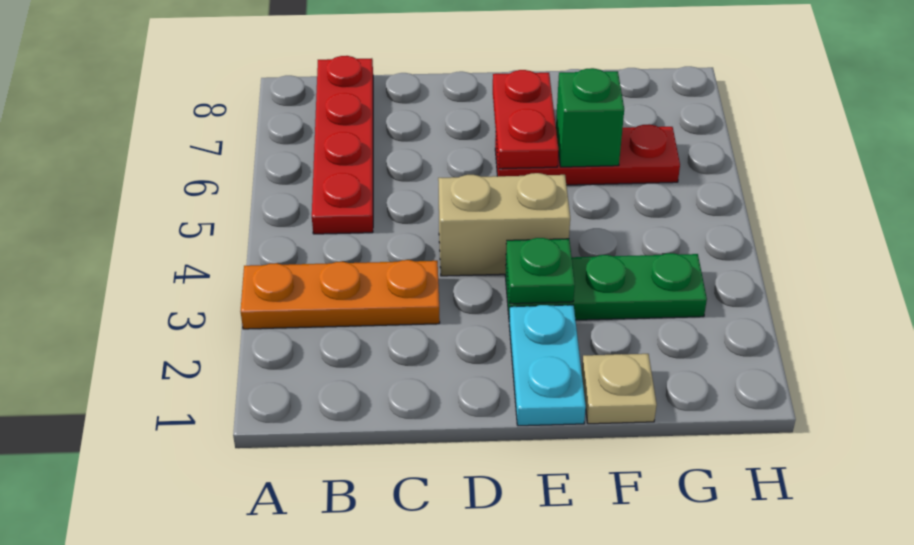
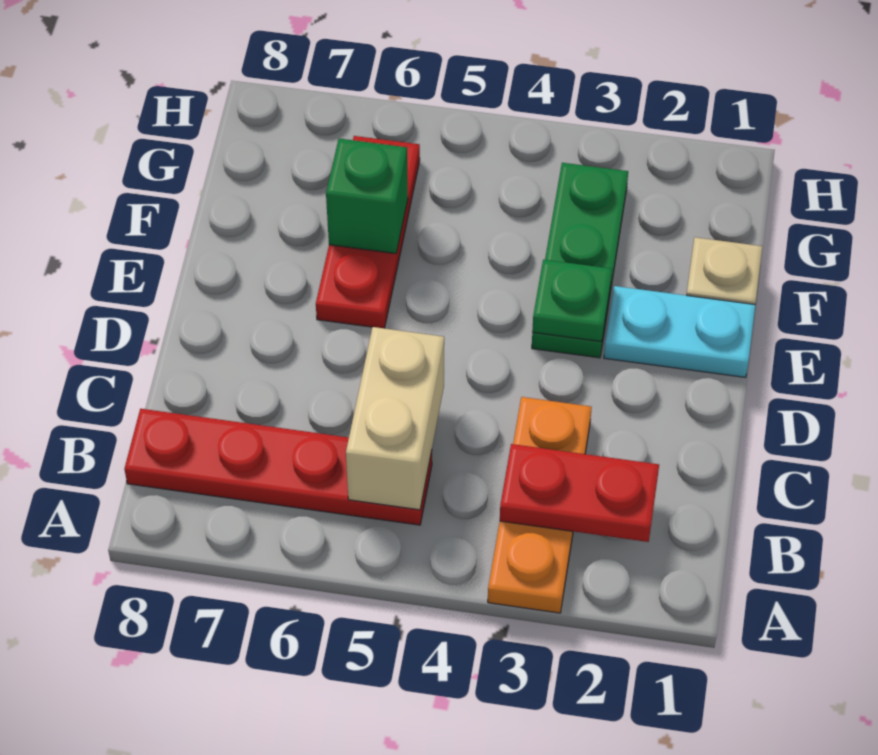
tan brick D4:E4 level 1 -> tan brick B5:C5 level 2
red plate E6:E7 level 2 -> red plate B2:B3 level 2

